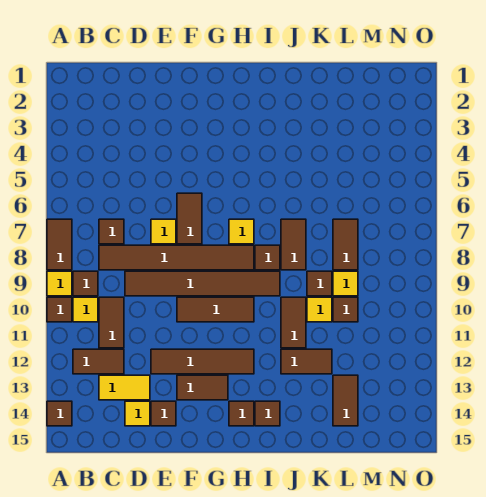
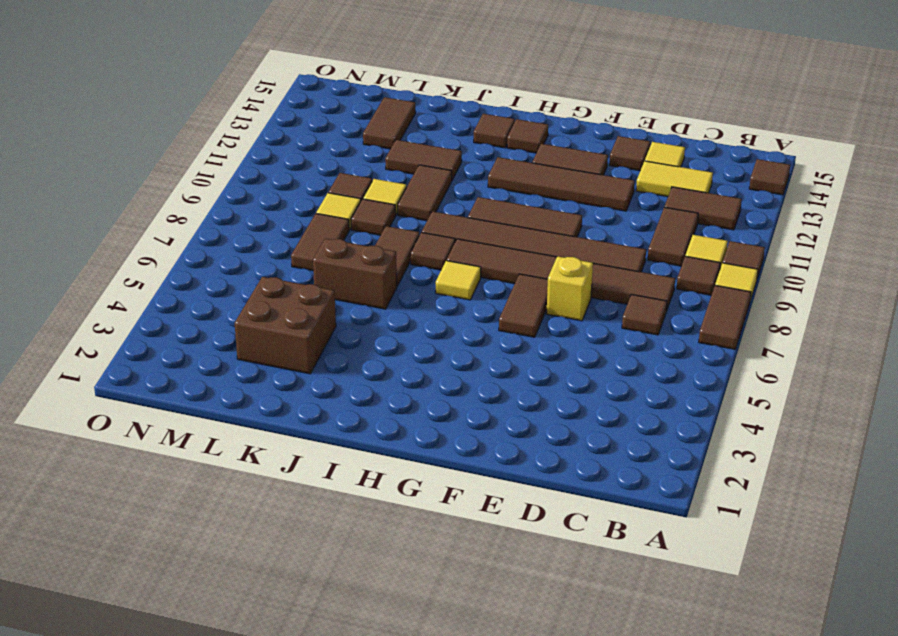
yellow tile E7 level 1 -> yellow brick E7 level 1
none -> brown brick J6:K6 level 1
none -> brown brick K3:L4 level 1

